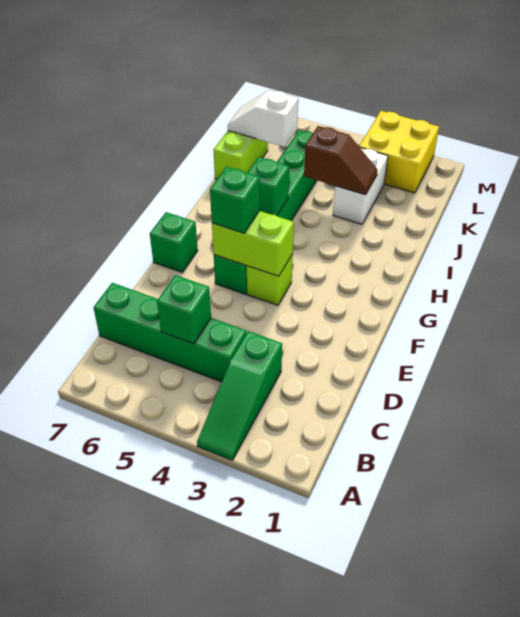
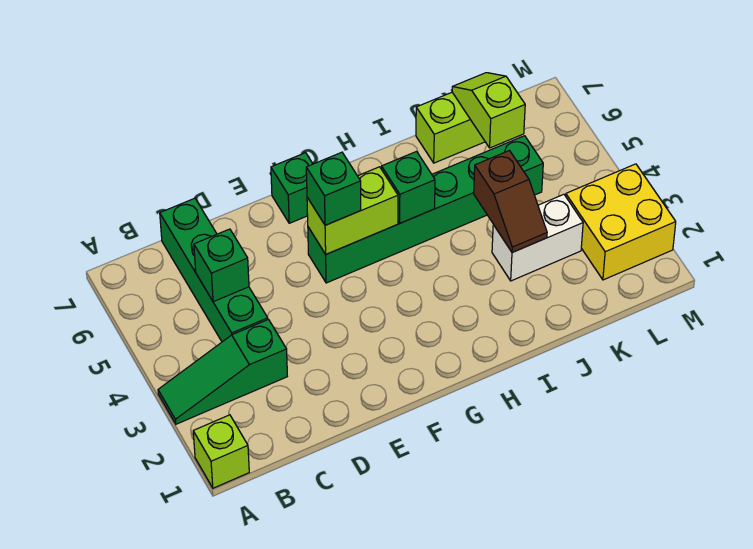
lime brick F4 level 1 -> lime brick A1 level 1
lime brick F4:F5 level 2 -> lime brick F5:G5 level 2
white slope K6:K7 level 2 top 6 -> lime slope K6:K7 level 2 top 6

